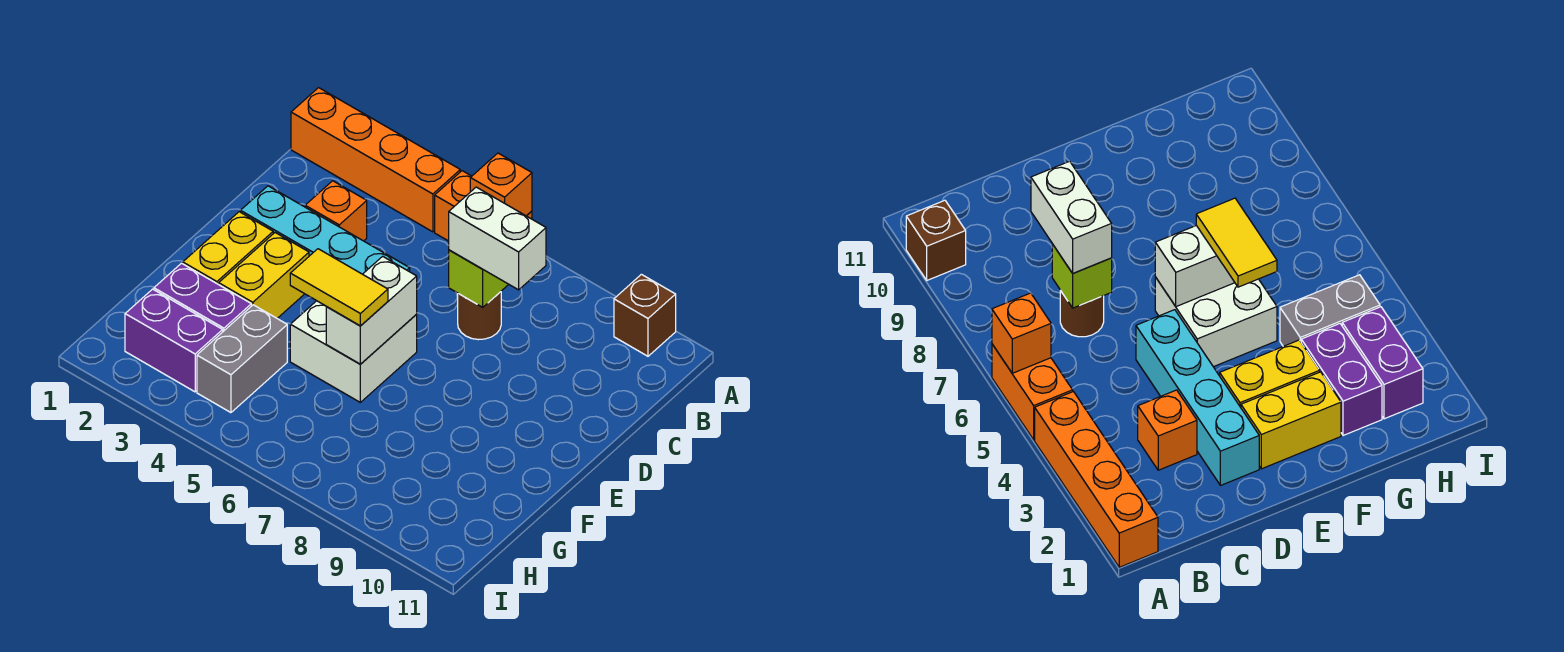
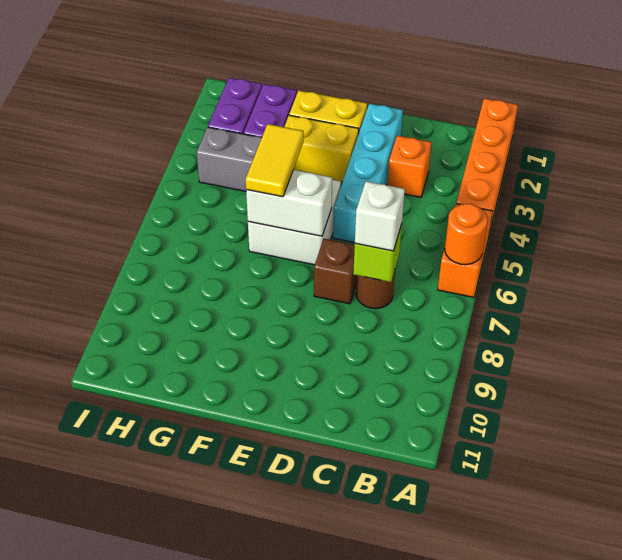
orange brick A6 level 2 -> orange round brick A6 level 2
brown brick A10 level 1 -> brown brick D7 level 1
white brick C7:C8 level 3 -> white brick C7 level 3

